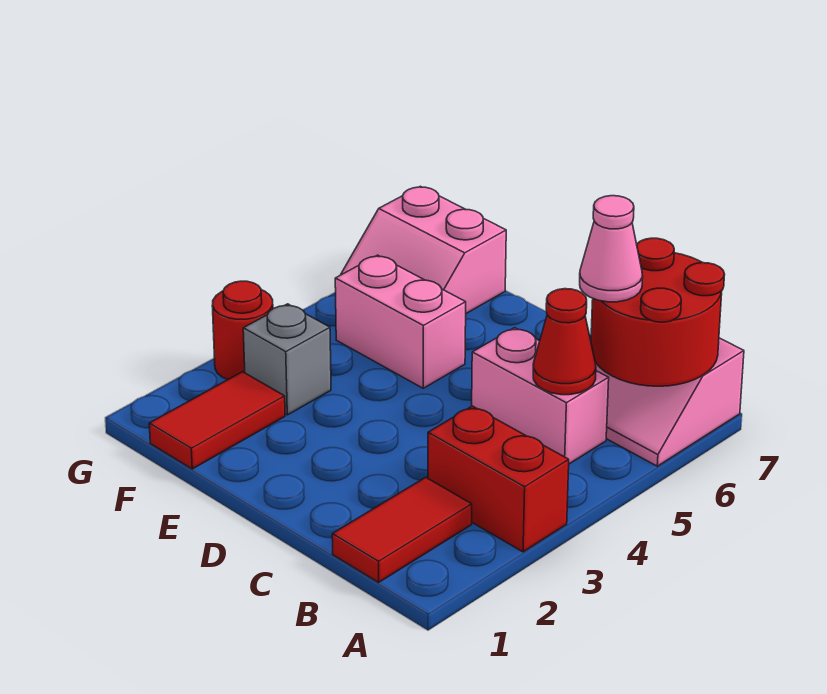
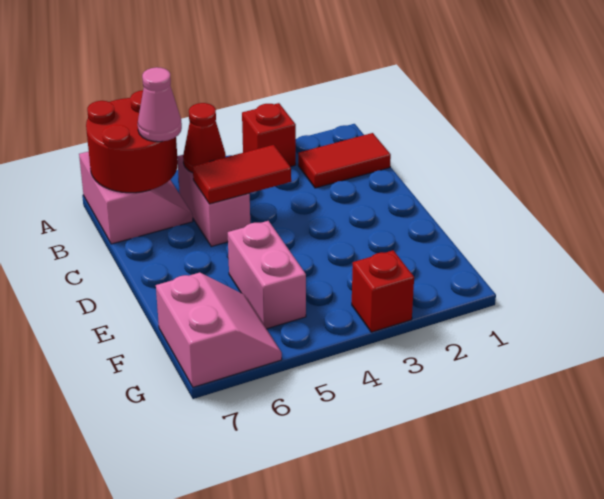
red brick A3:B3 level 1 -> red brick A3 level 1
red tile F1:F2 level 1 -> red tile C4:C5 level 2
grey brick F3 level 1 -> none
red round brick G3 level 1 -> red brick G3 level 1

